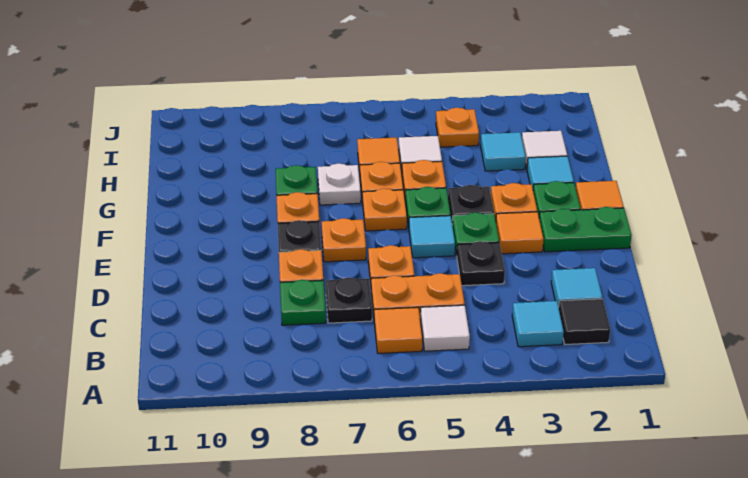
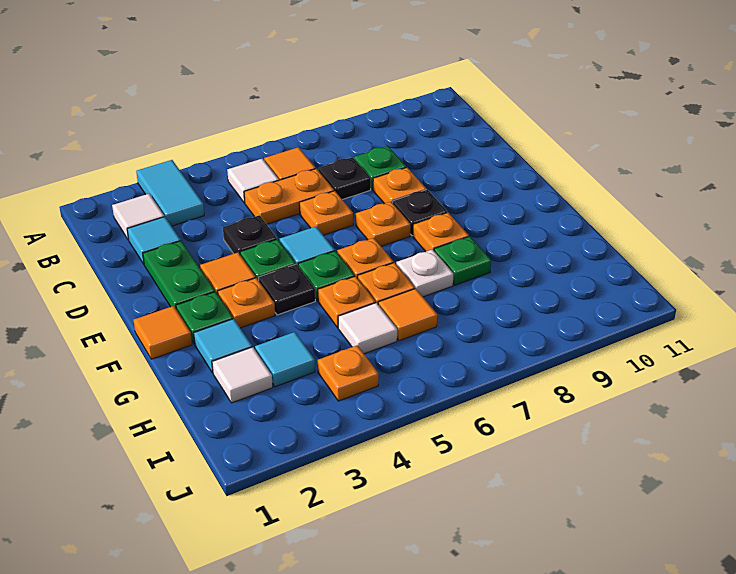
black tile B2 level 1 -> white tile B2 level 1
cyan tile B3 level 1 -> cyan tile A3:B3 level 1
green plate E1:E2 level 1 -> green plate D2:E2 level 1

